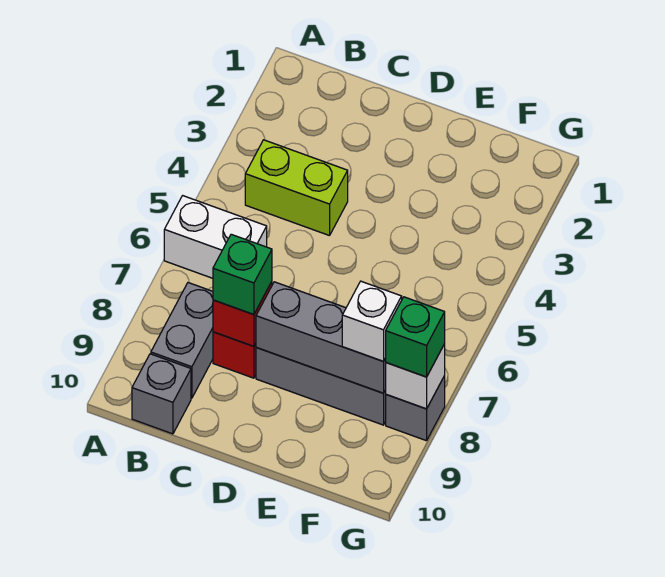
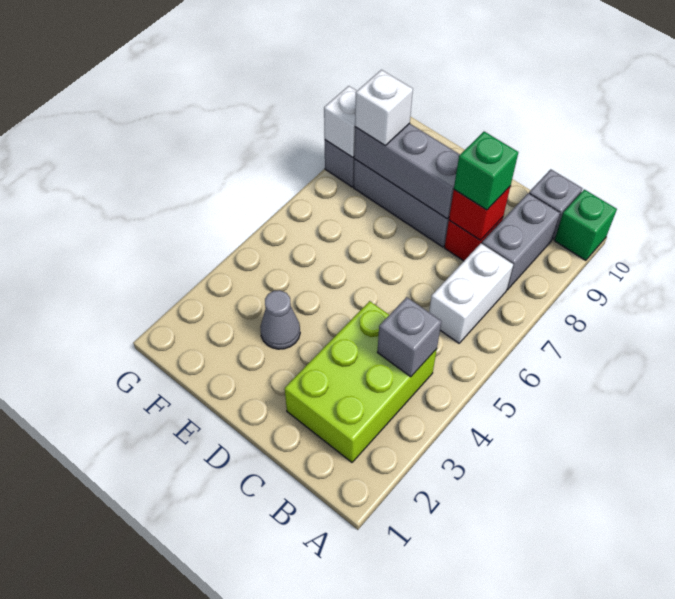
white brick A6:B6 level 1 -> white brick B6:B7 level 1
lime brick B4:C4 level 1 -> lime brick B2:C4 level 1
none -> grey brick B4 level 2
none -> grey cone E3 level 1
green brick G8 level 3 -> green brick A10 level 1

